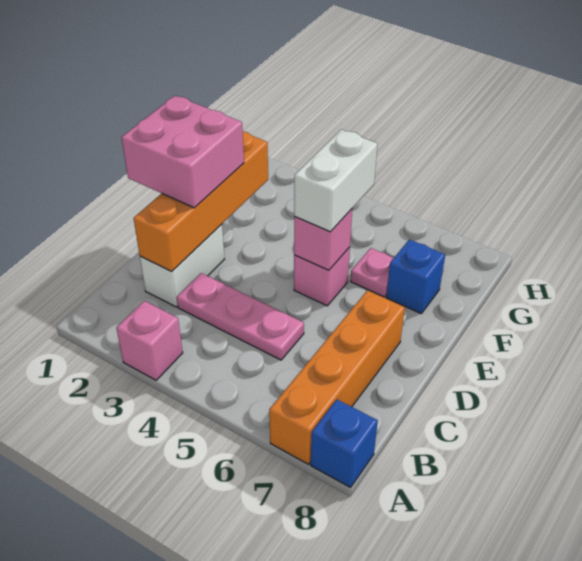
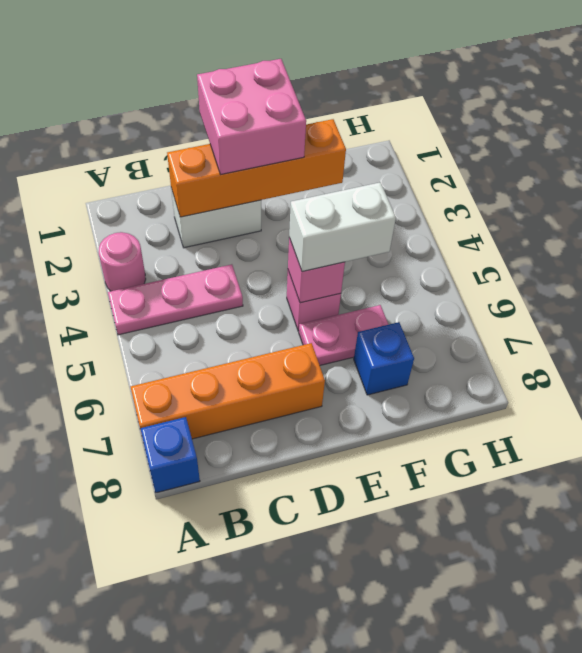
pink brick A3 level 1 -> pink round brick A3 level 1
pink plate C3:C5 level 1 -> pink plate A4:C4 level 1
pink plate F6 level 1 -> pink plate E6:F6 level 1

